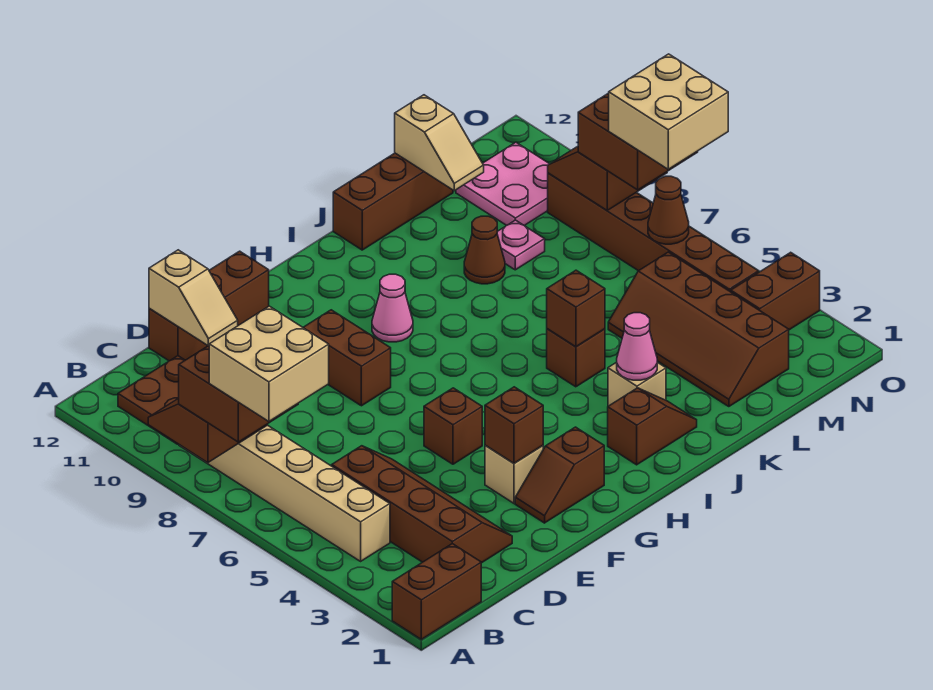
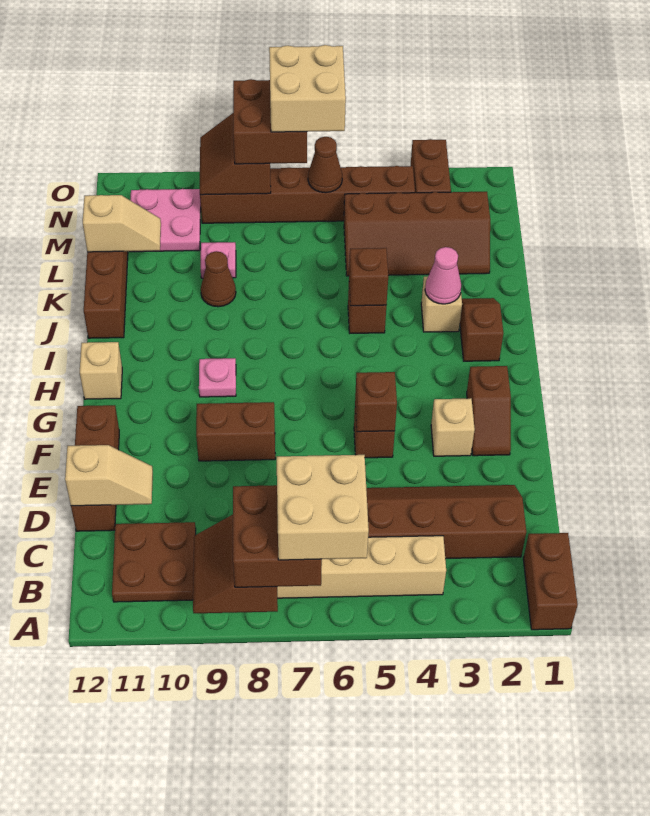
brown brick F3 level 2 -> brown brick F5 level 2
pink cone H9 level 1 -> pink plate H9 level 1
none -> tan brick H12 level 1

